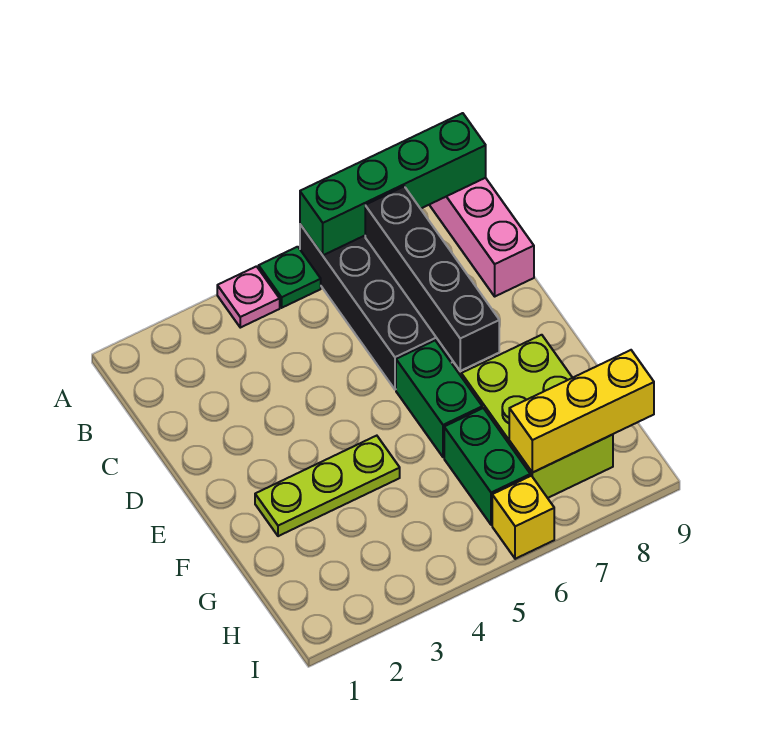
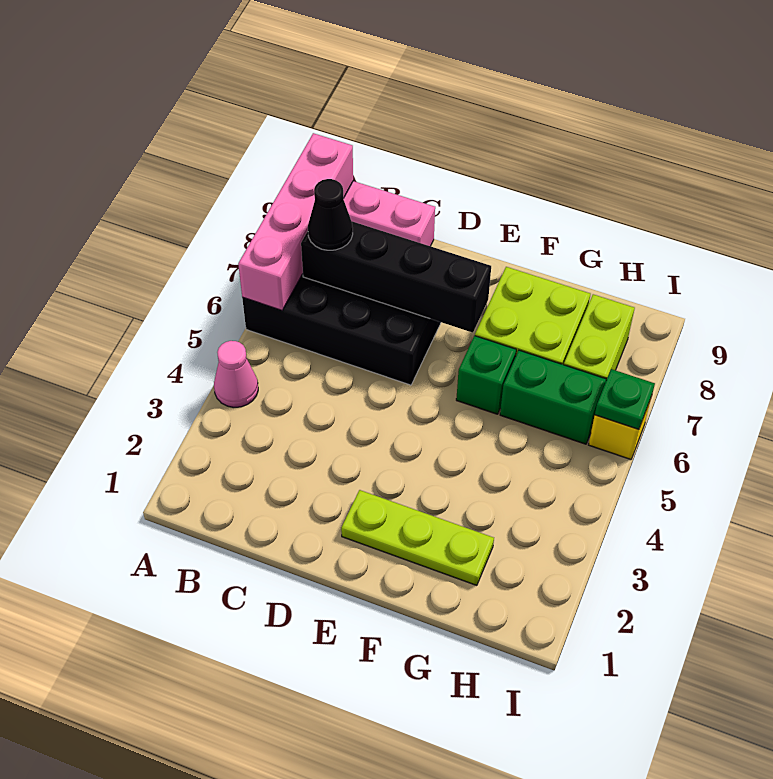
pink plate A4 level 1 -> pink cone A4 level 1
green plate A5 level 1 -> green plate I6 level 2
green brick A6:A9 level 2 -> pink brick A6:A9 level 2
none -> black cone B7 level 3
green brick E6:F6 level 1 -> green brick F6 level 1
lime plate F2:F4 level 1 -> lime plate E2:G2 level 1
yellow brick H7:H9 level 2 -> none

